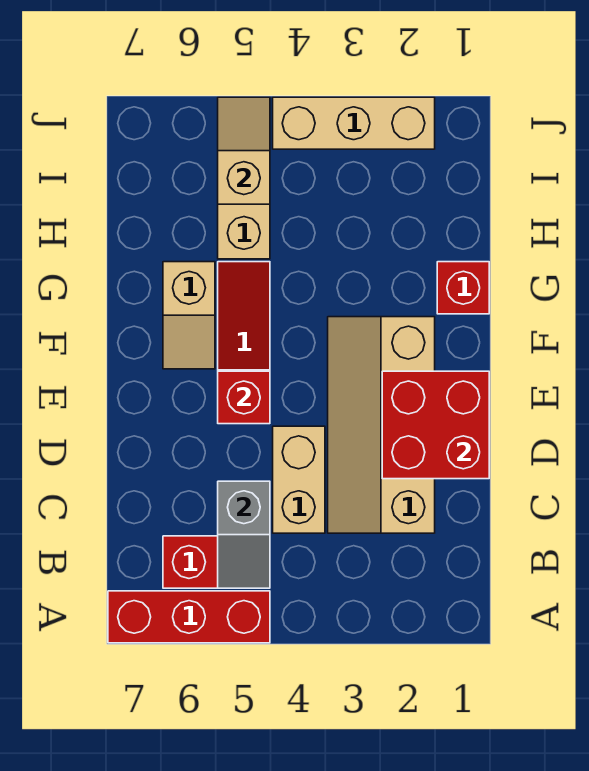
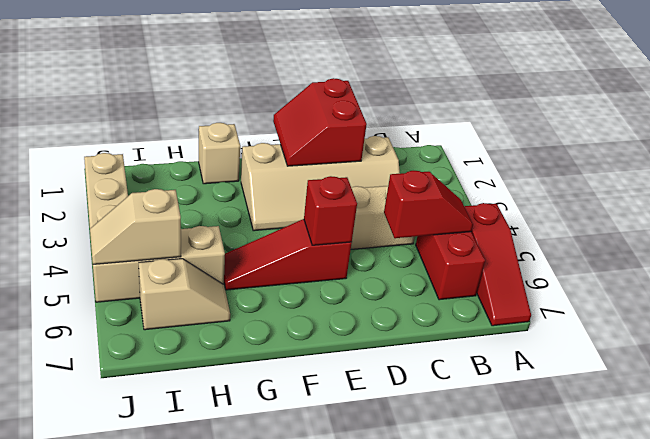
red brick A5:A7 level 1 -> red slope A5:A7 level 1 top 5
grey slope B5:C5 level 2 top C -> red slope B5:C5 level 2 top C
red brick D1:E2 level 2 -> red slope D1:E2 level 2 top D
tan slope F6:G6 level 1 top G -> tan slope H6:I6 level 1 top I
red brick G1 level 1 -> tan brick G1 level 1

